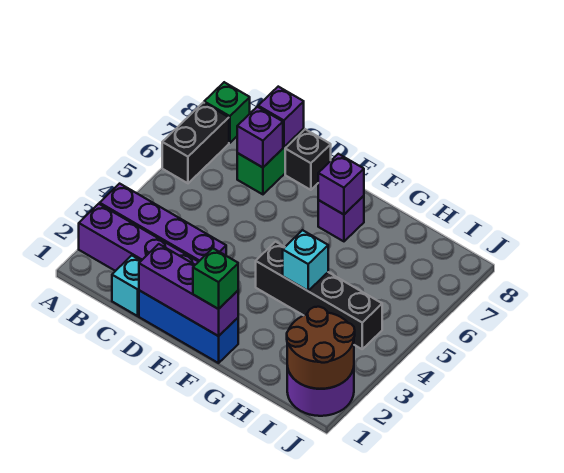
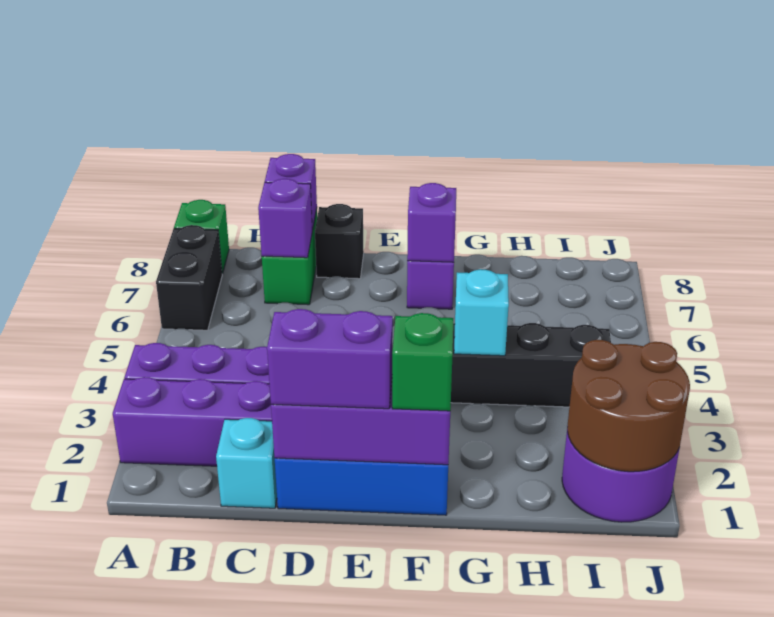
none -> purple brick D1:E1 level 3

